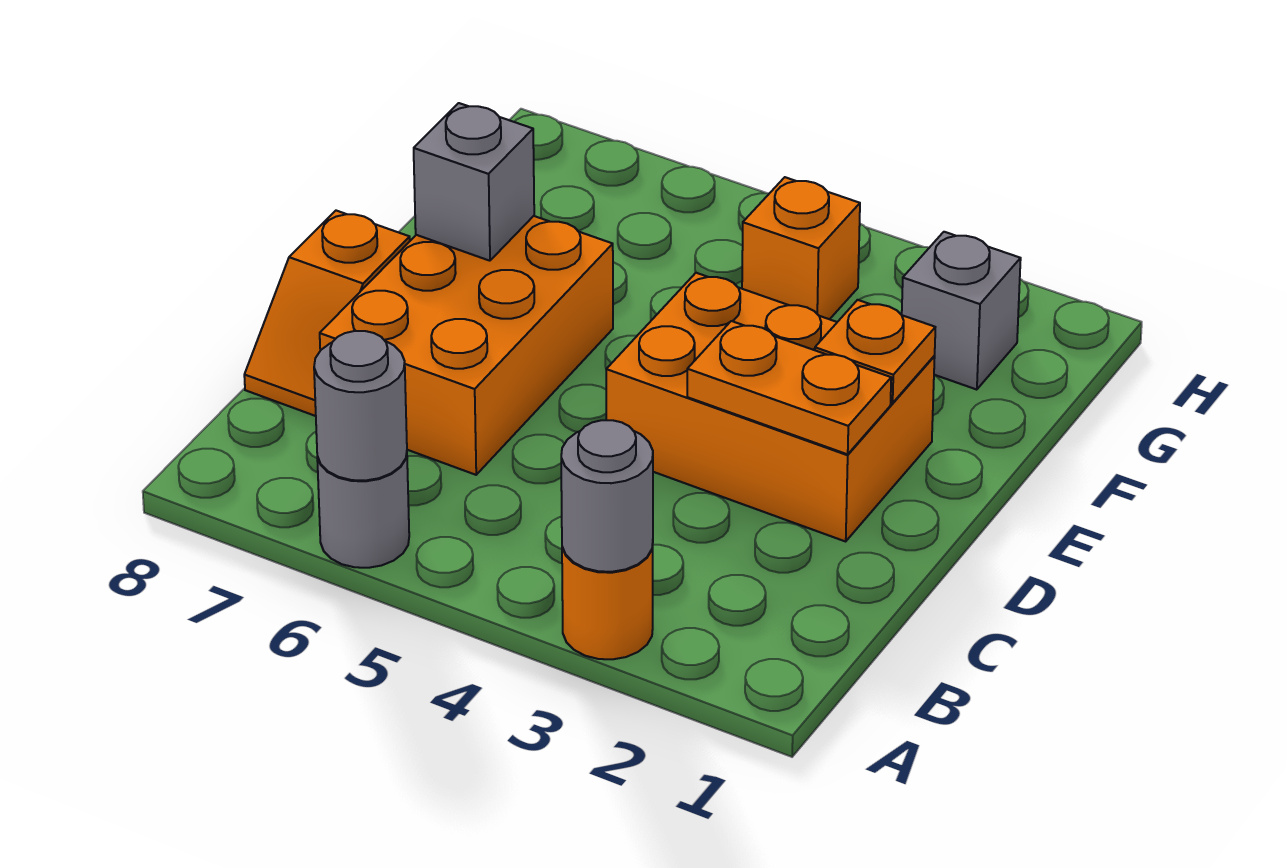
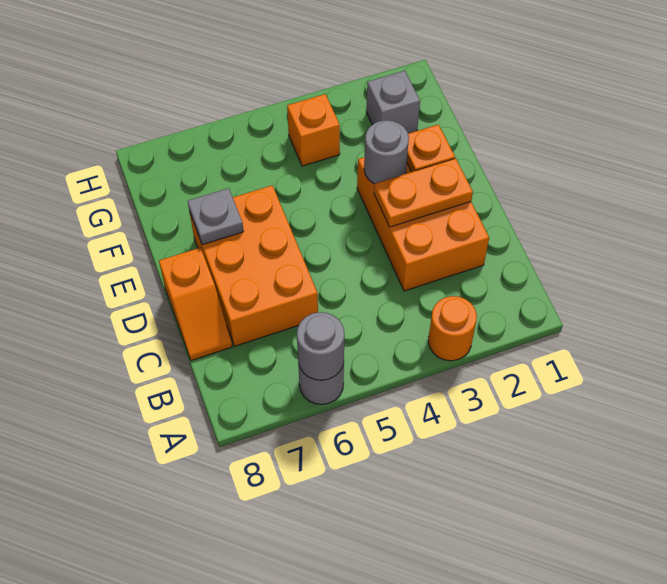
grey round brick A3 level 2 -> grey round brick E3 level 2
orange brick D2:E4 level 1 -> orange brick C2:E3 level 1
grey brick E7 level 2 -> grey plate E7 level 2

